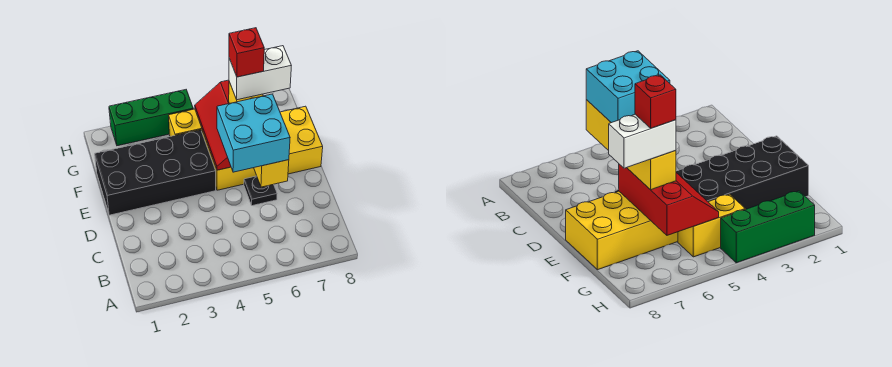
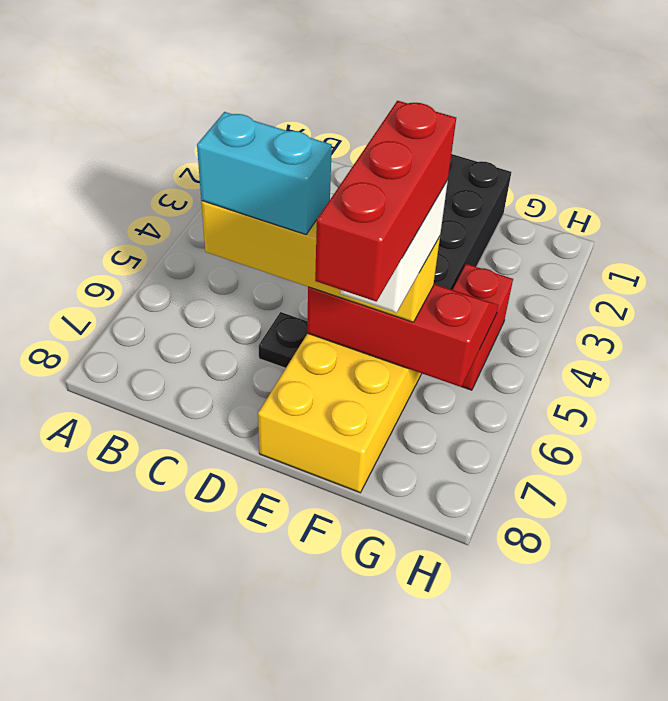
cyan brick C5:D6 level 4 -> cyan brick C6:D6 level 4
red brick F6 level 5 -> red brick F6:F8 level 5
yellow brick G4:G5 level 1 -> red brick G4:G5 level 1
green brick H2:H4 level 1 -> none

